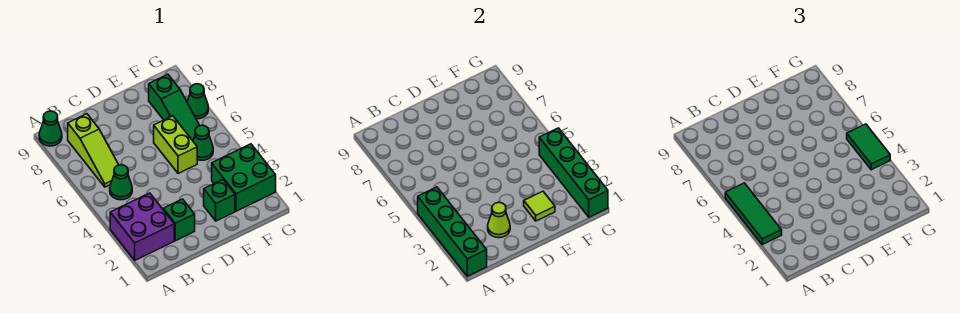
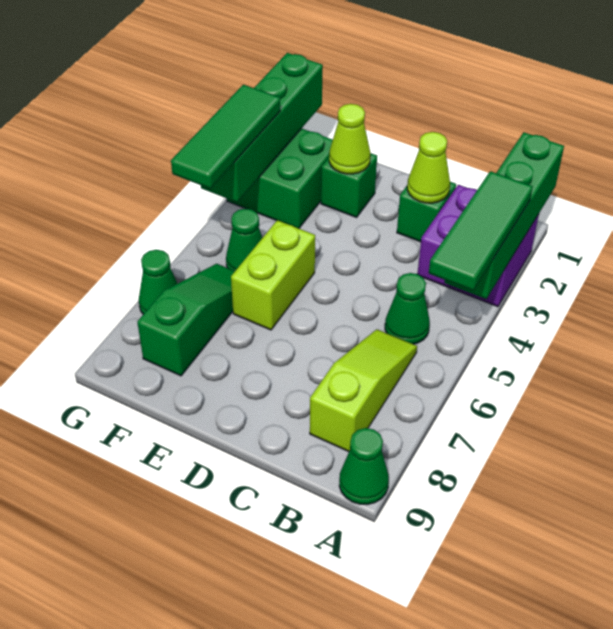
lime tile E2 level 2 -> lime cone E2 level 2
green tile G4:G5 level 3 -> green tile G3:G5 level 3

